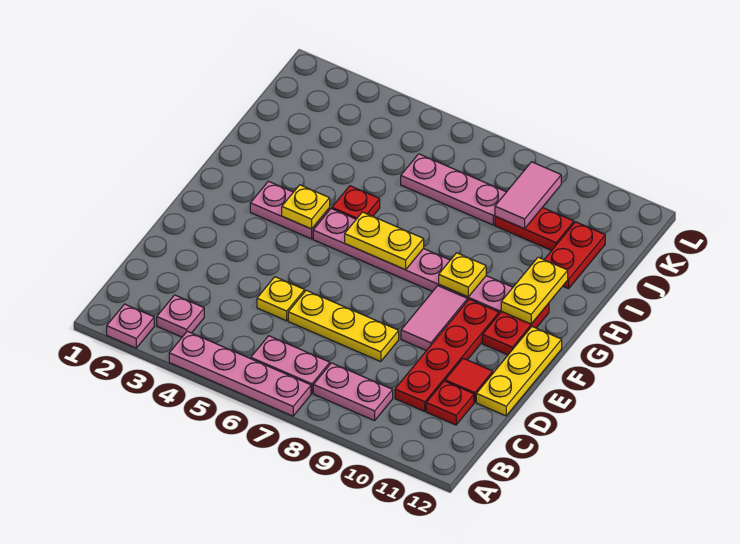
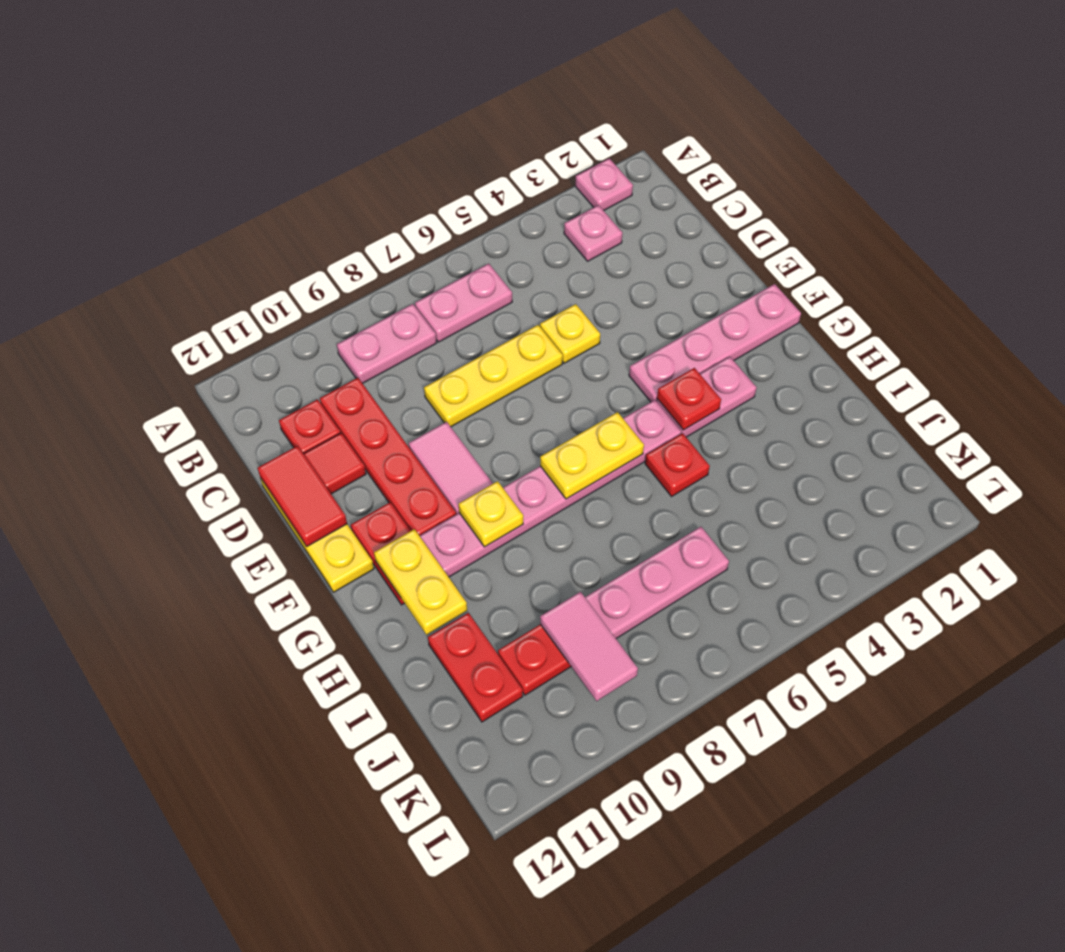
pink plate A4:A7 level 1 -> pink plate F1:F4 level 1
none -> red tile D12:E12 level 2
yellow plate G4 level 2 -> red plate G4 level 2

